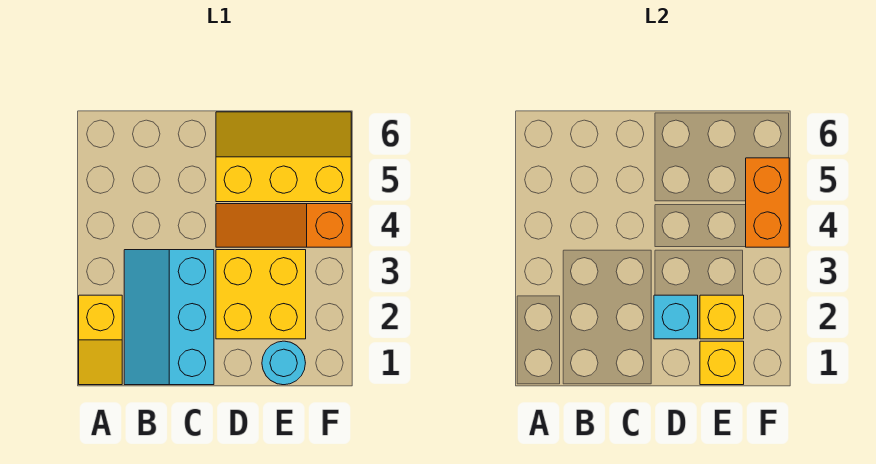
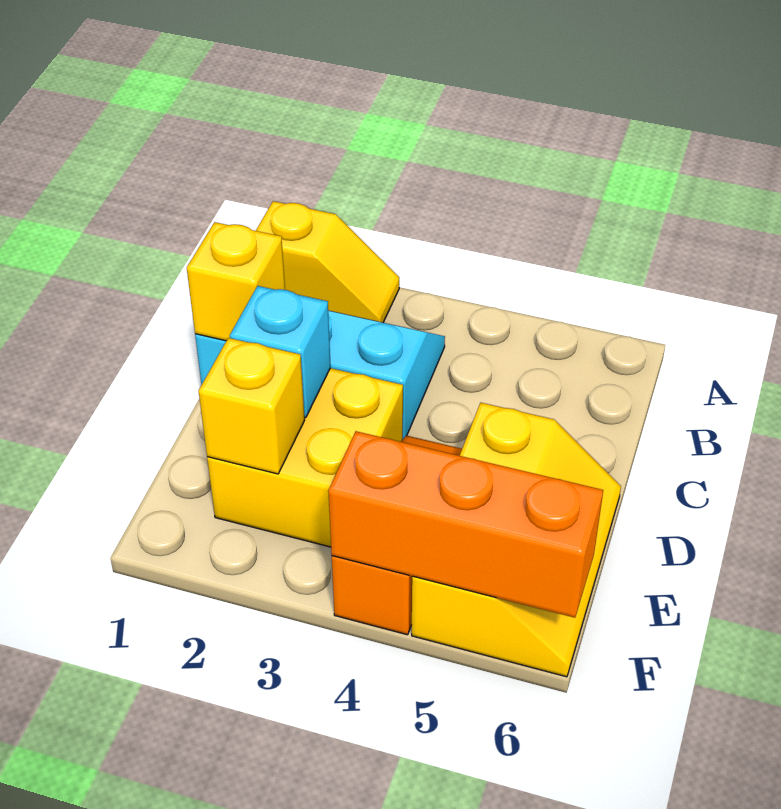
yellow slope A1:A2 level 1 top 2 -> yellow slope A1:A2 level 1 top 1
cyan round brick E1 level 1 -> none
yellow brick E1 level 2 -> yellow brick C1 level 2
orange brick F4:F5 level 2 -> orange brick F4:F6 level 2

